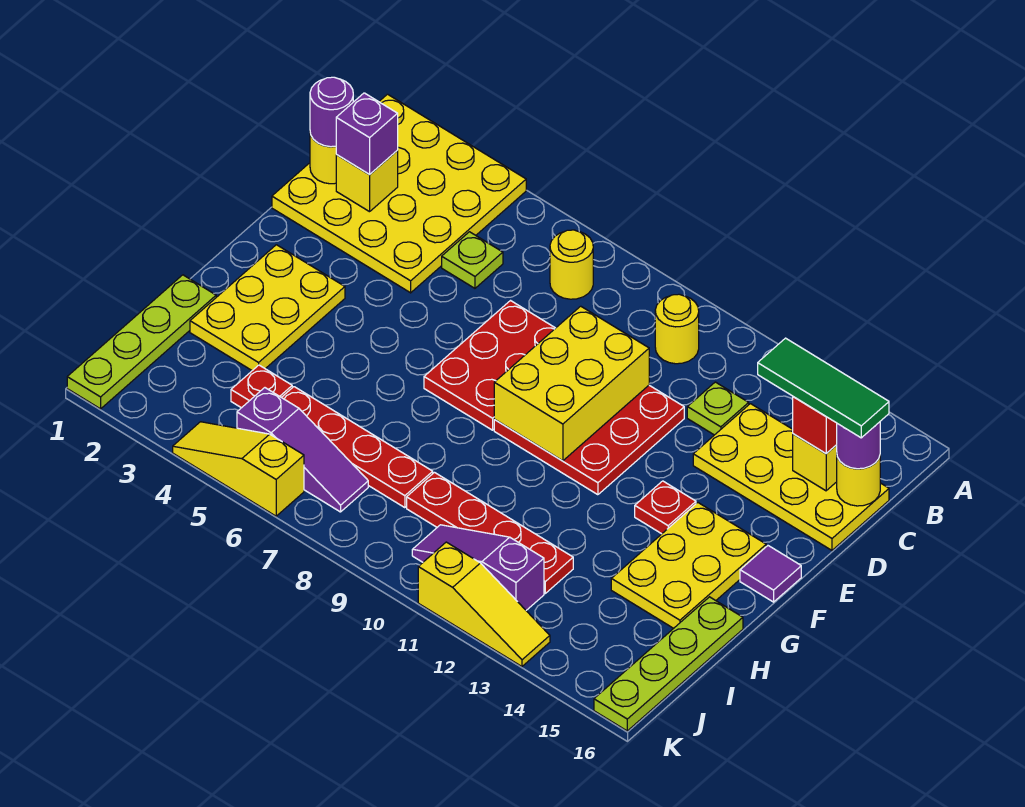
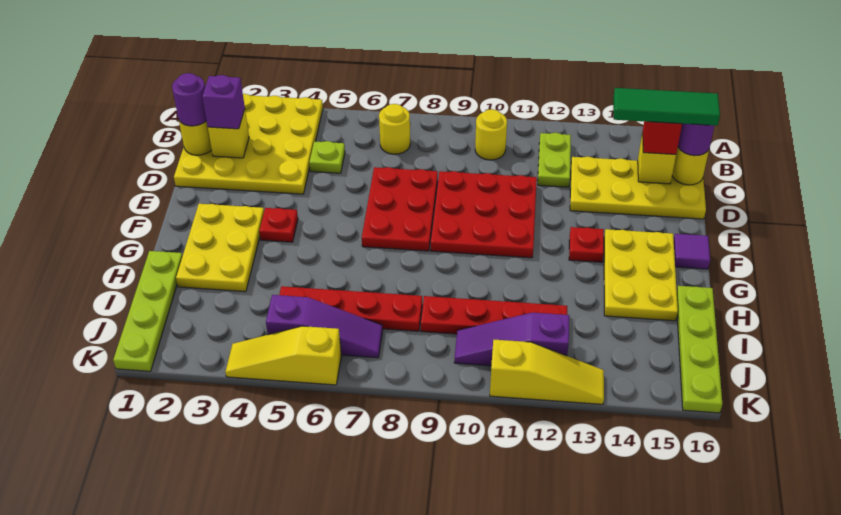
lime plate C12 level 1 -> lime plate B12:C12 level 1
yellow brick D9:F10 level 2 -> none
red plate I4 level 1 -> red plate F4 level 1

